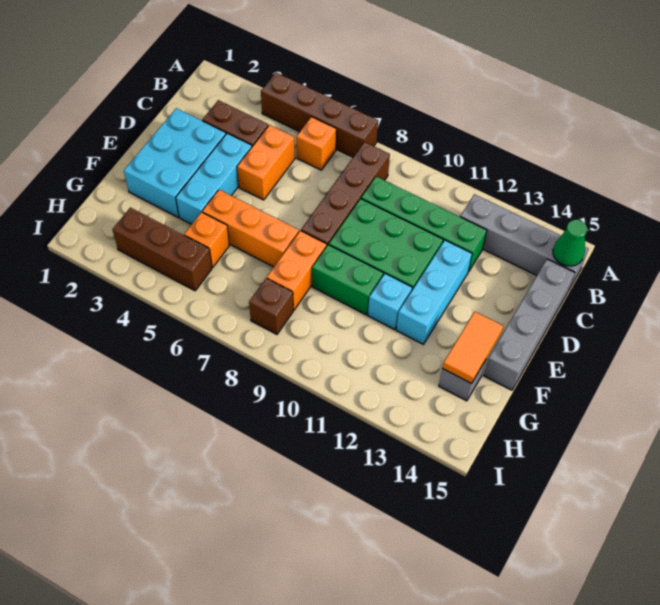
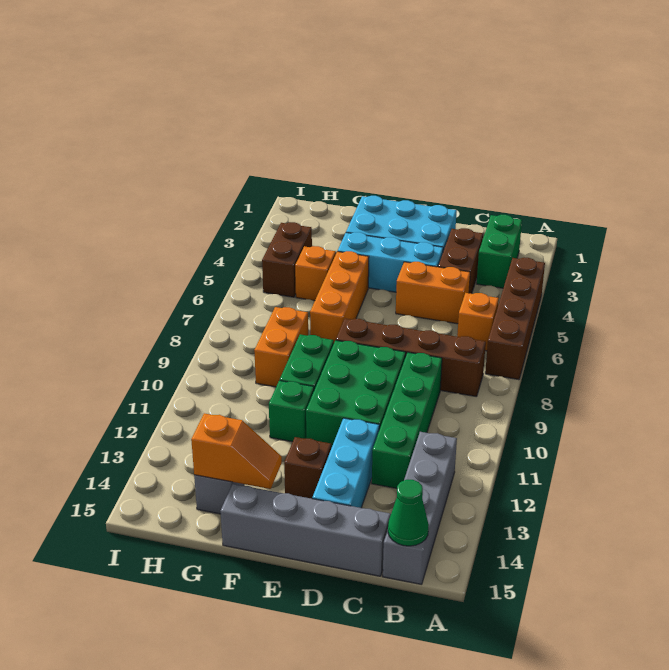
none -> green brick B2:B3 level 1
cyan brick D12:F12 level 1 -> cyan brick D12:D14 level 1
orange brick F8:G8 level 1 -> orange brick G8:G9 level 1
cyan brick F11 level 1 -> green brick F11 level 1
orange tile F14:G14 level 2 -> orange slope F14:G14 level 2 top G
brown brick H3:H5 level 1 -> brown brick H4:H5 level 1
brown brick H8 level 1 -> brown brick E13 level 1

